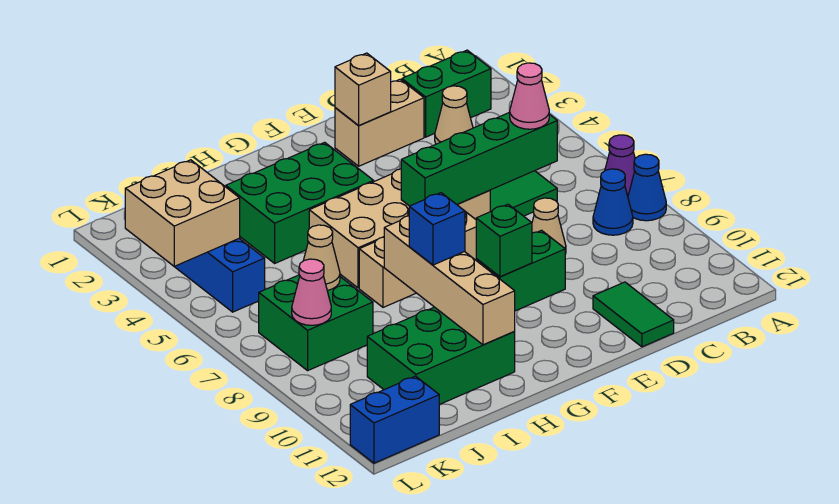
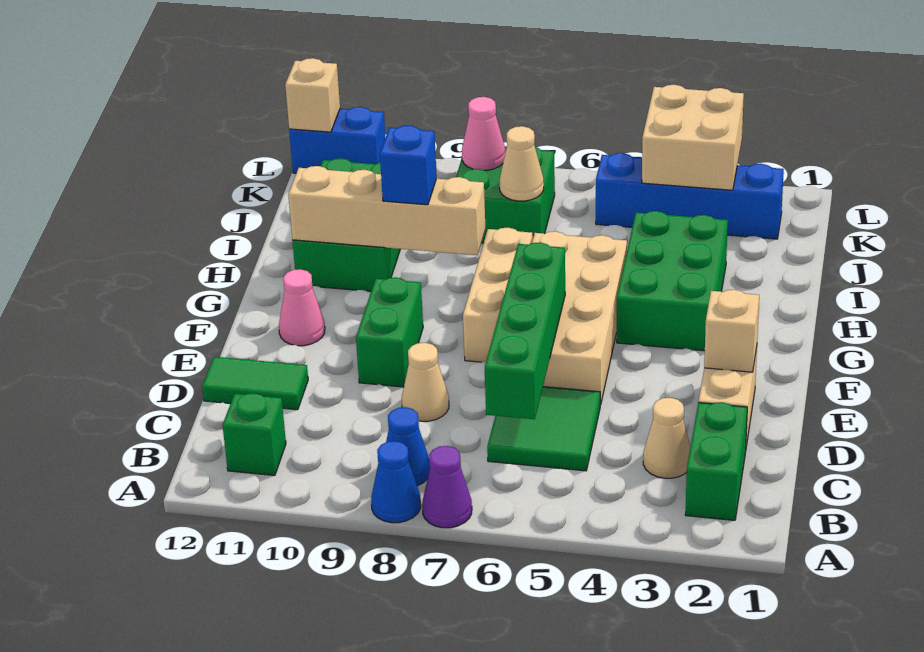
pink cone C6 level 3 -> pink cone F11 level 1
green brick F9 level 2 -> green brick B11 level 1
blue brick K12:L12 level 1 -> blue brick L11:L12 level 1
none -> tan brick L12 level 2

